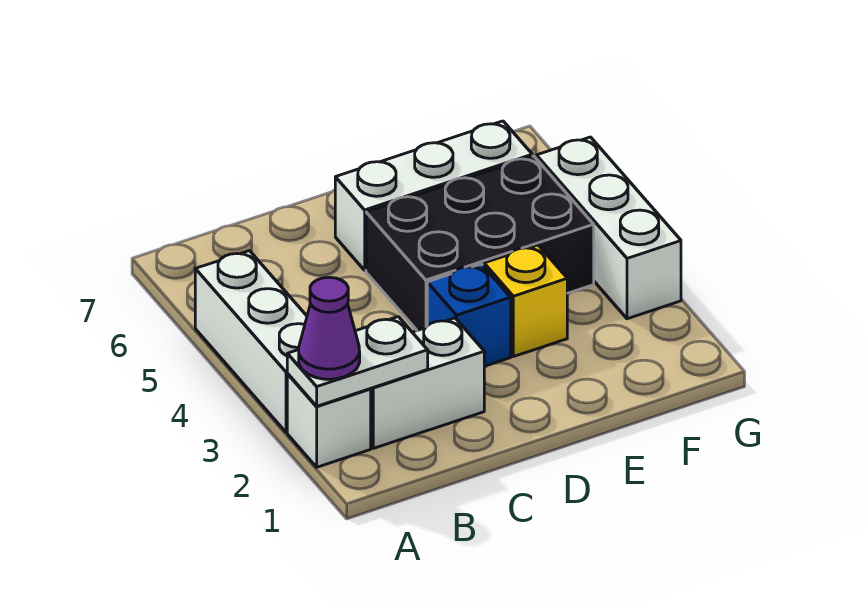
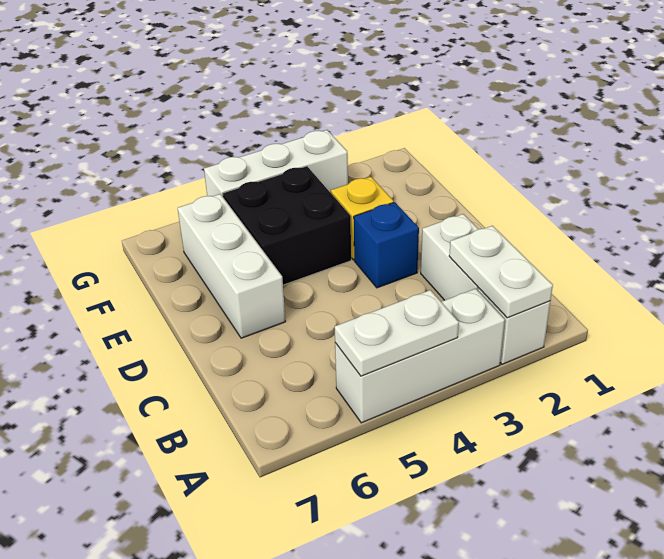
purple cone A2 level 3 -> none
none -> white plate A4:A5 level 2
black brick D4:F5 level 1 -> black brick E4:F5 level 1

